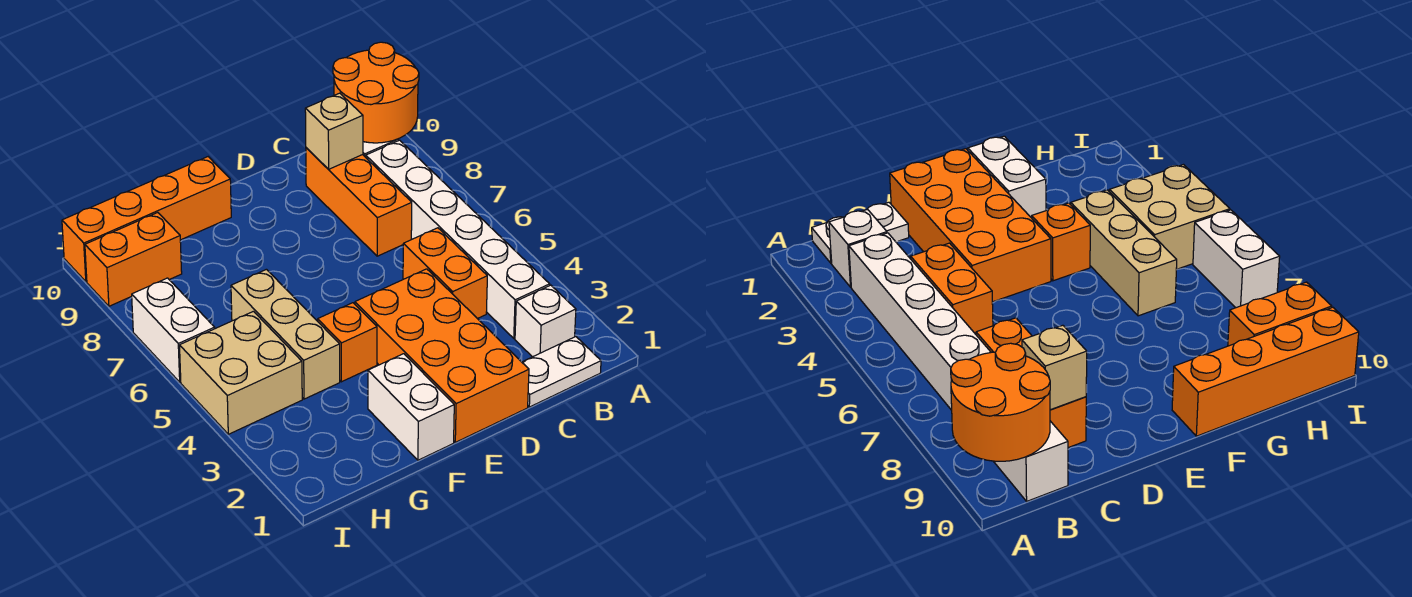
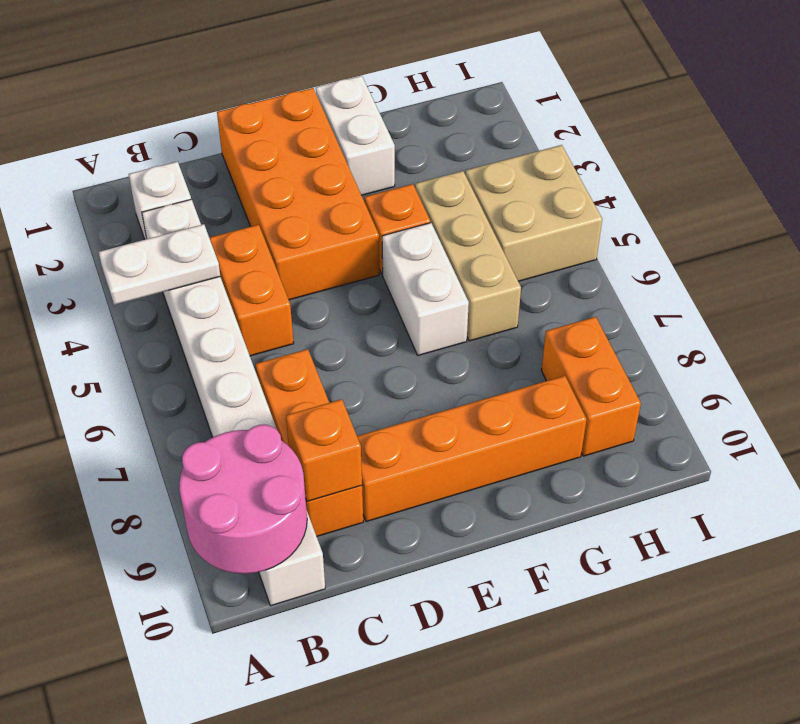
orange round brick A9:B10 level 2 -> pink round brick A9:B10 level 2
white plate B1:C1 level 1 -> white plate A4:B4 level 2
tan brick C9 level 2 -> orange brick C9 level 2
orange brick F10:I10 level 1 -> orange brick D9:G9 level 1
orange brick H9:I9 level 1 -> orange brick H8:H9 level 1
white brick I6:I7 level 1 -> white brick F5:F6 level 1

